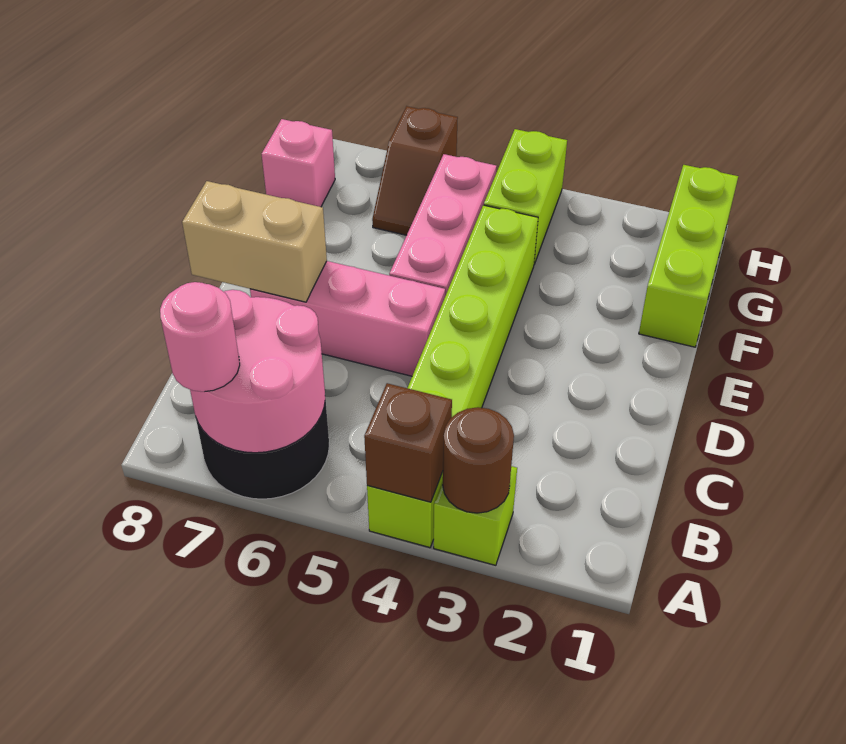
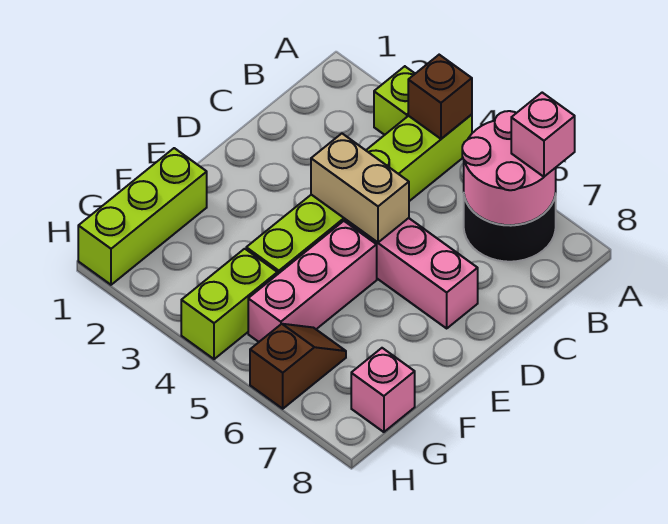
brown round brick A3 level 2 -> none
pink round brick A7 level 3 -> pink brick A7 level 3
tan brick D7:D8 level 2 -> tan brick D4:D5 level 2

